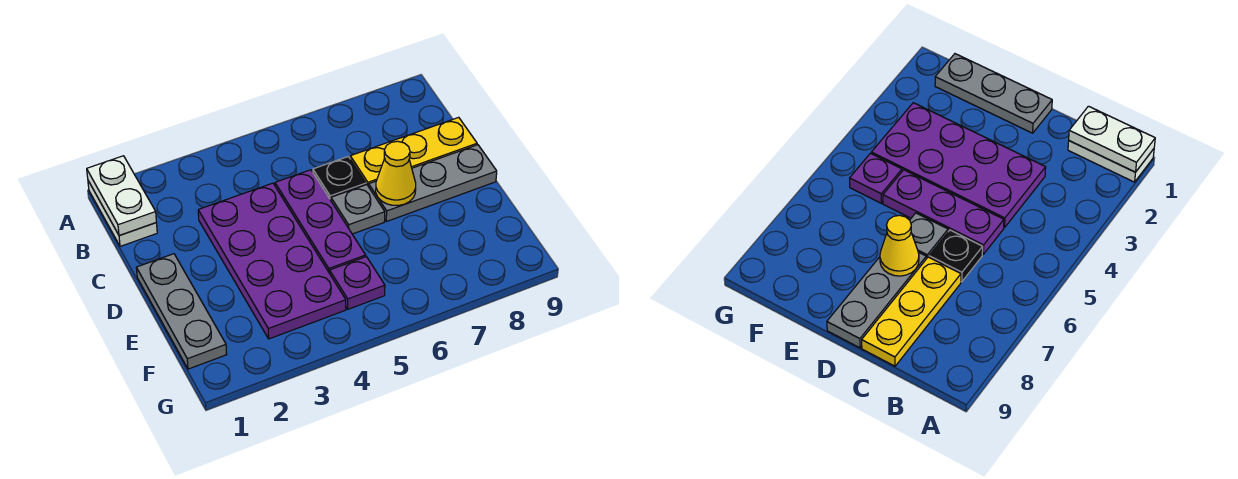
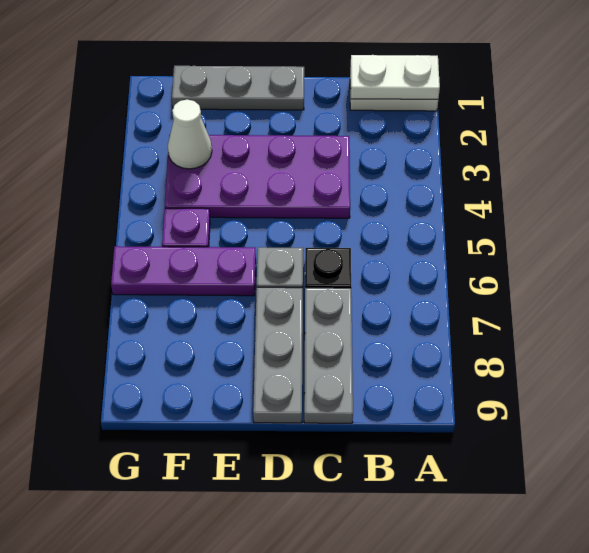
purple plate C5:E5 level 1 -> purple plate E6:G6 level 1
yellow plate C7:C9 level 1 -> grey plate C7:C9 level 1
yellow cone D7 level 2 -> none
none -> white cone F3 level 2

